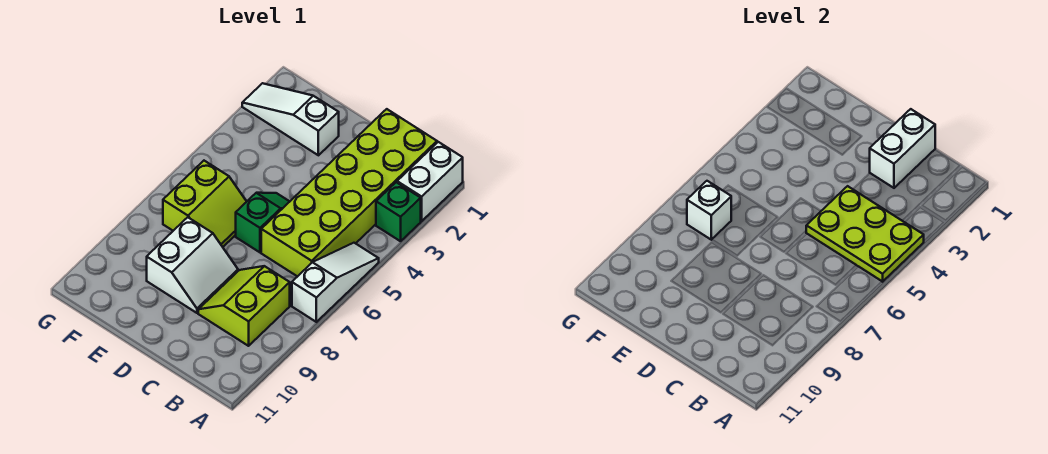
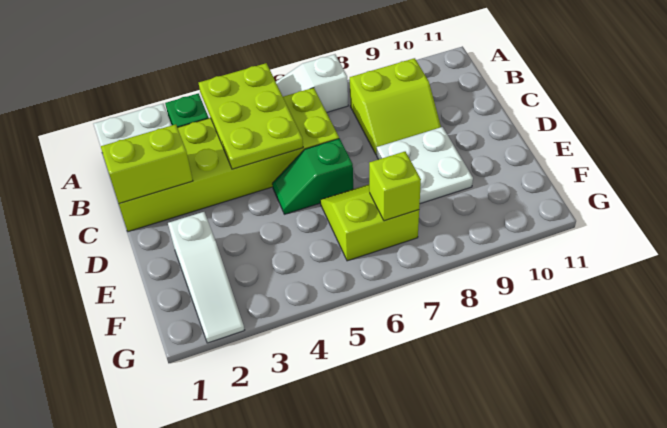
white brick C1:C2 level 2 -> lime brick C1:C2 level 2
white slope D8:E9 level 1 top E -> white plate D8:E9 level 1
white brick F7 level 2 -> lime brick F7 level 2

